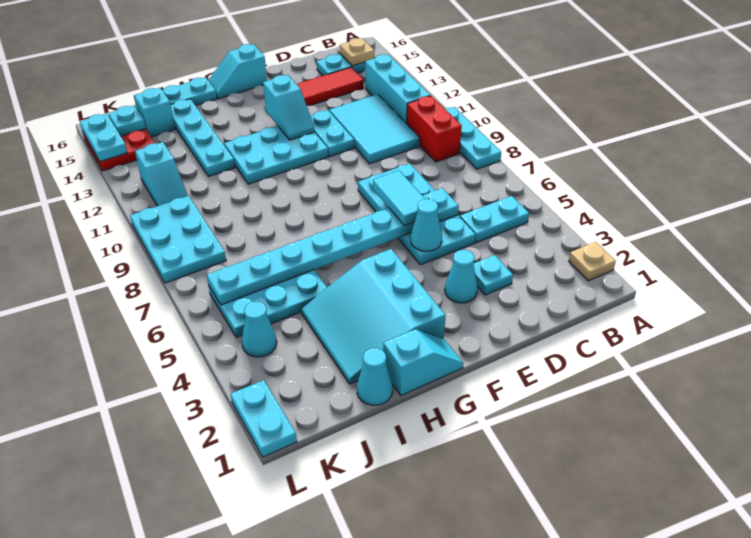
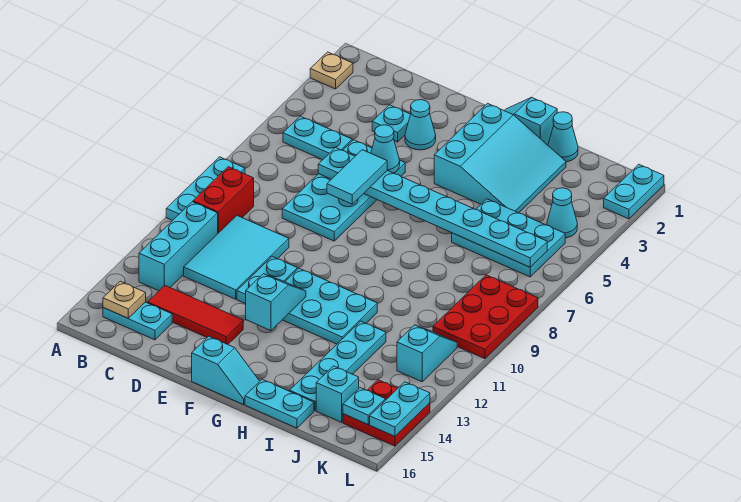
cyan plate K8:L10 level 1 -> red plate K8:L10 level 1

